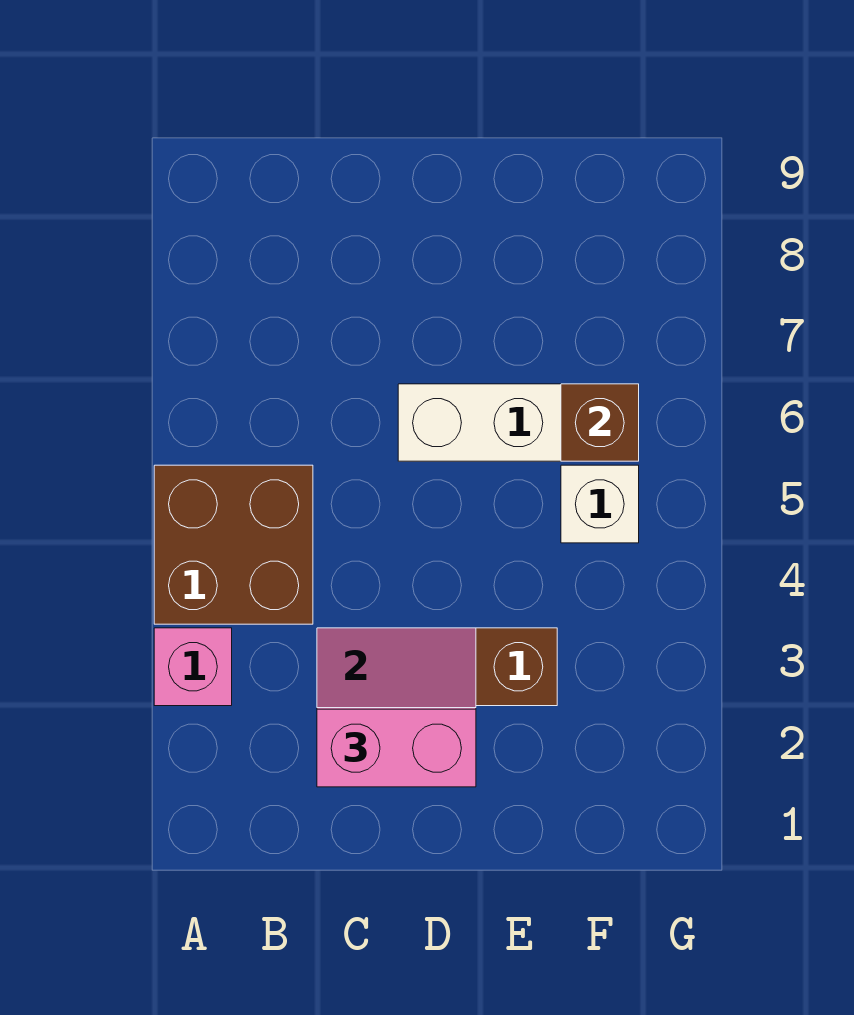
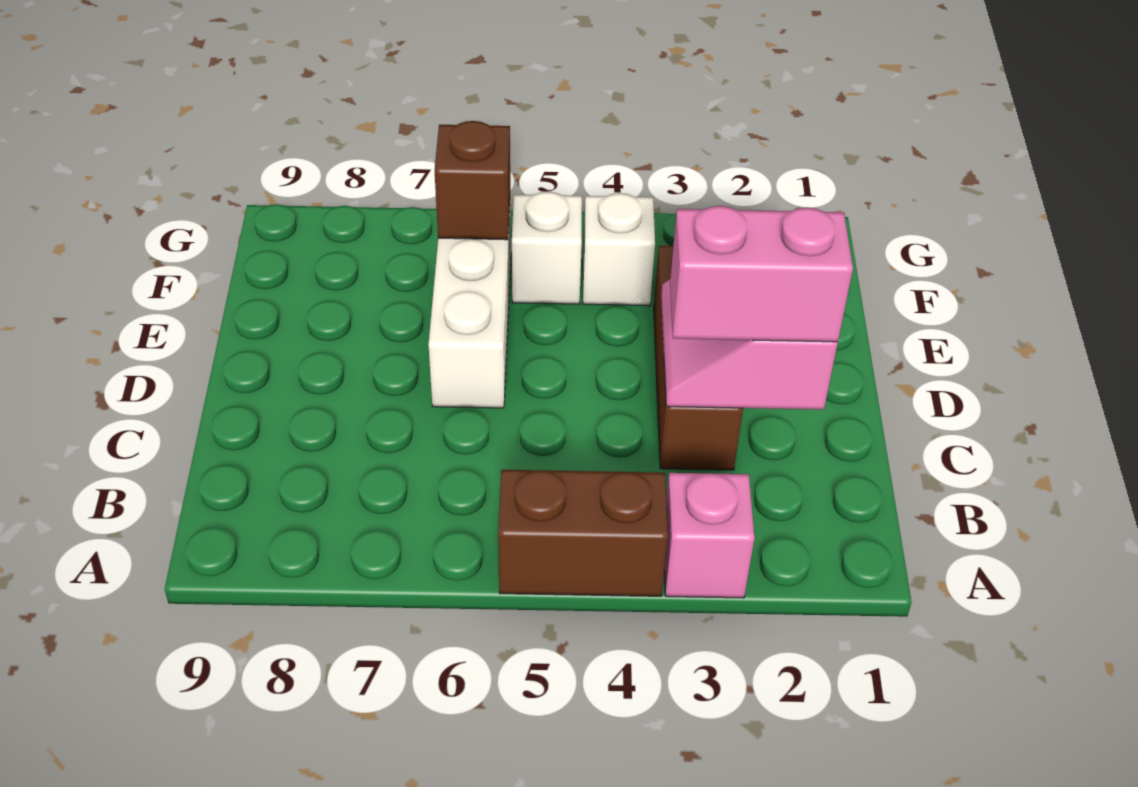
brown brick A4:B5 level 1 -> brown brick A4:A5 level 1
pink brick C2:D2 level 3 -> pink brick C2:C3 level 3
none -> white brick F4 level 1

